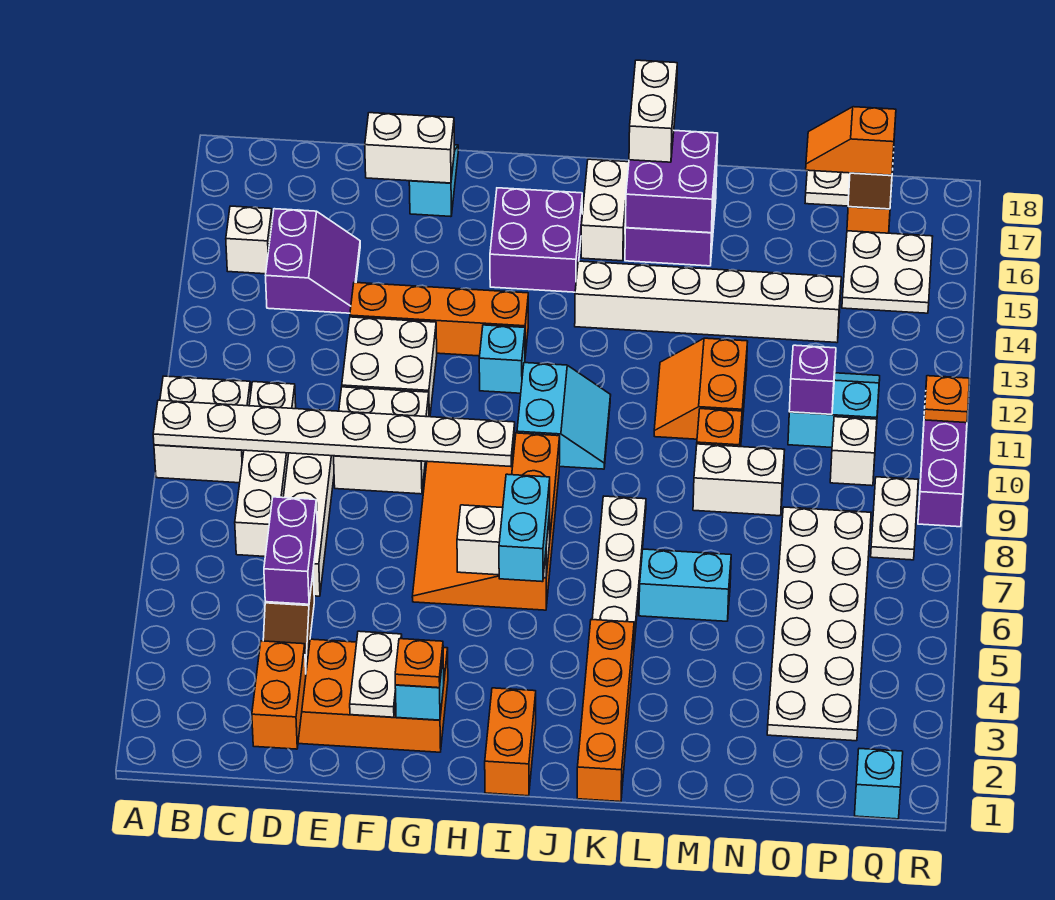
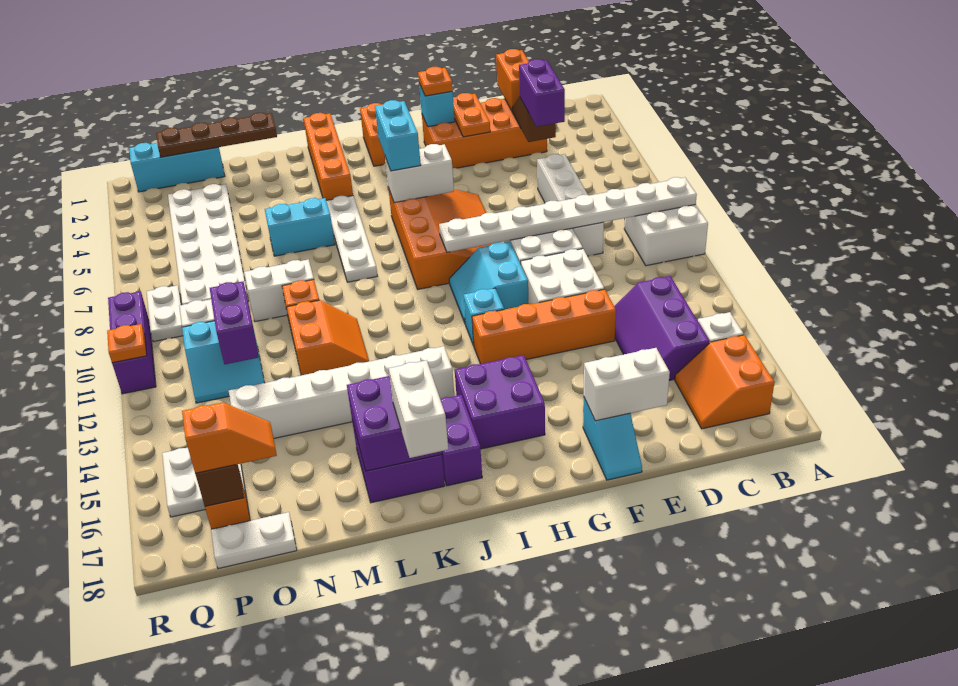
none -> orange slope B16:C17 level 1 top B
white brick C7:C10 level 1 -> none
purple slope C14:D15 level 1 top C -> purple slope C13:D15 level 1 top C
white plate F2:F3 level 2 -> orange plate F2:F3 level 2
cyan slope I10:J11 level 1 top I -> cyan slope G10:H11 level 1 top G
white brick J16:J17 level 1 -> purple brick J16:J17 level 1
none -> brown plate M1:P1 level 2
purple brick O11 level 2 -> purple brick O11:O12 level 2
cyan brick Q1 level 1 -> cyan brick O1:Q1 level 1

